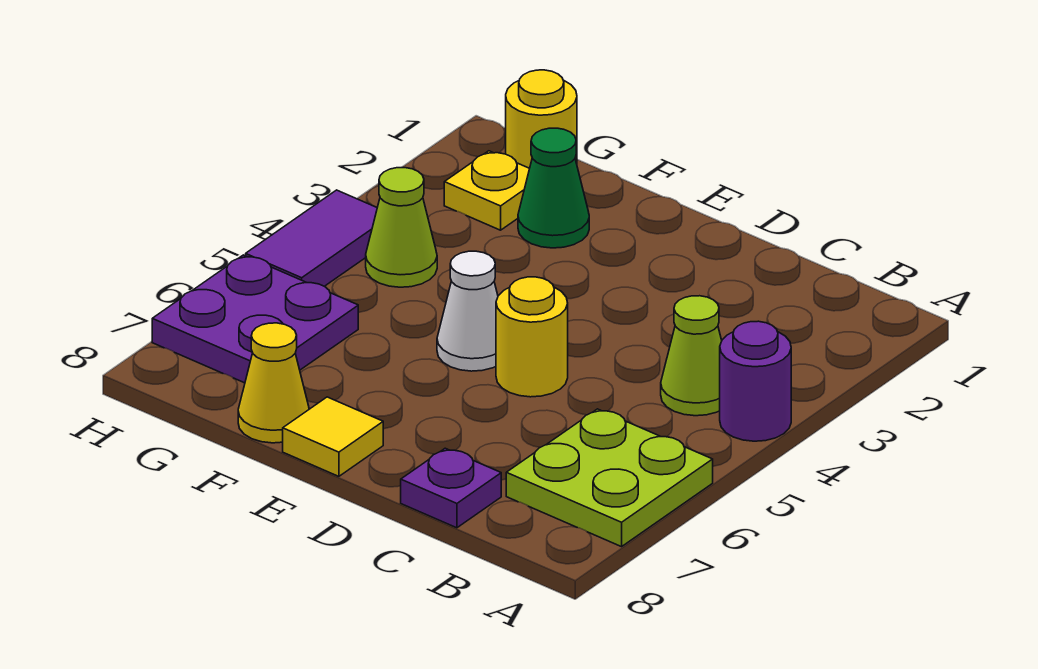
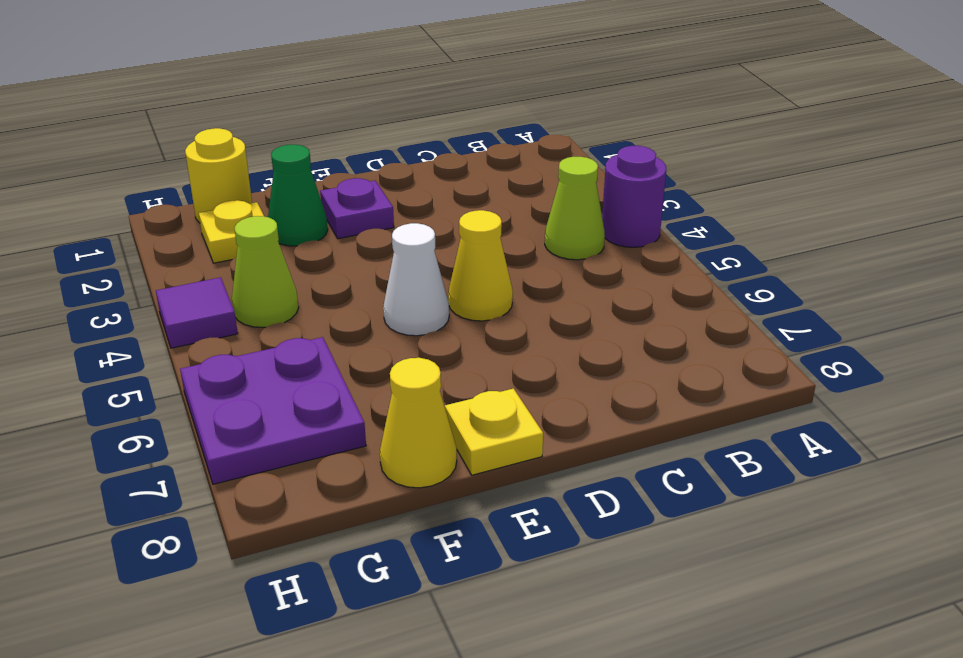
lime plate A6:B7 level 1 -> none
purple plate C8 level 1 -> purple plate E2 level 1
yellow round brick D5 level 1 -> yellow cone D5 level 1
yellow tile E8 level 1 -> yellow plate E8 level 1
purple tile H4:H5 level 1 -> purple tile H4 level 1

